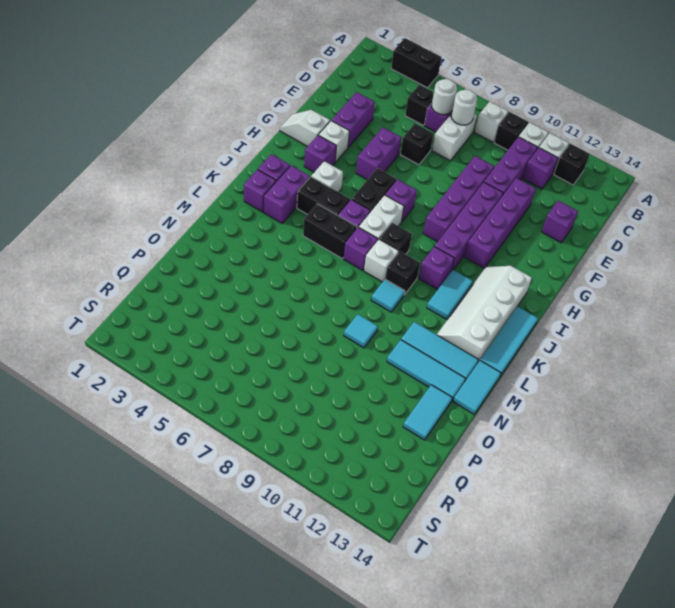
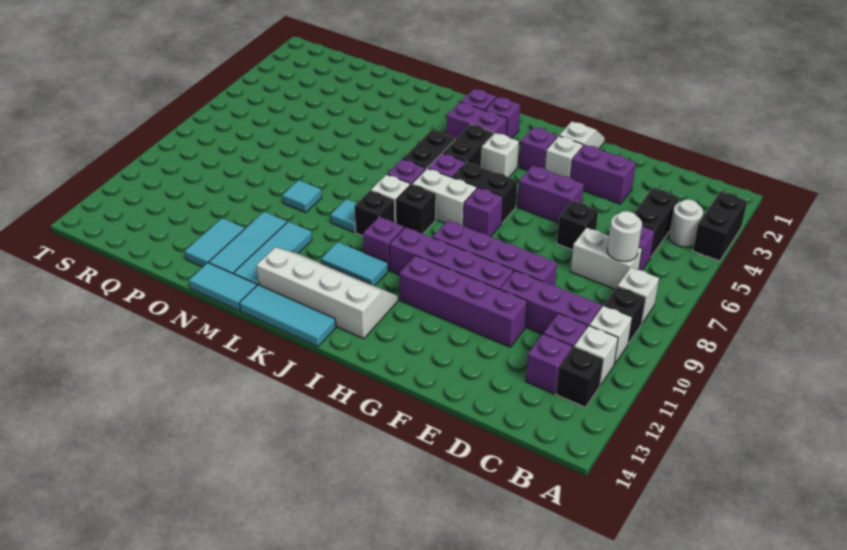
black brick C5 level 1 -> black brick C4:C5 level 1
white round brick C6 level 2 -> white round brick B4 level 1
purple brick E13 level 1 -> purple brick C12 level 1
cyan tile O13:P13 level 1 -> cyan tile O12:O13 level 1

